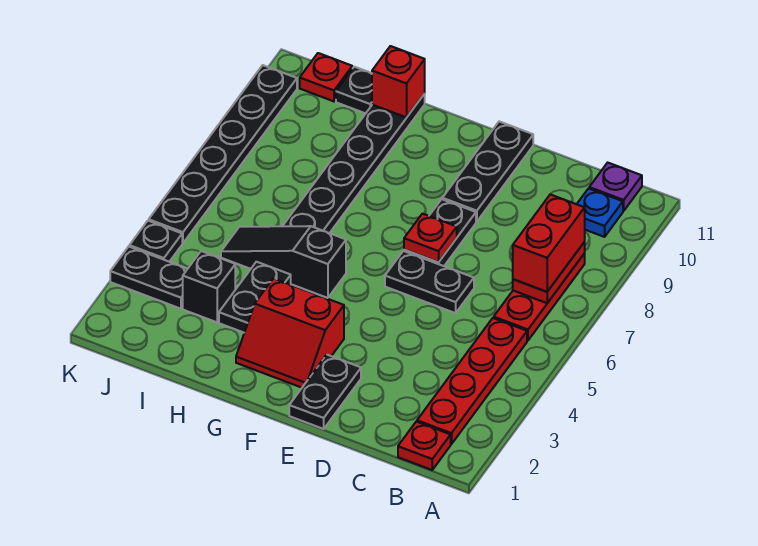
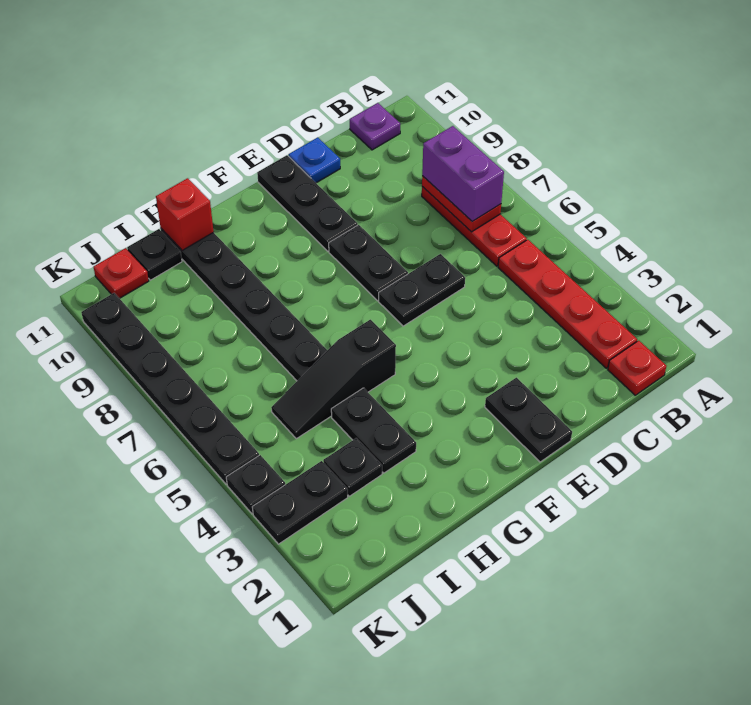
red brick B7:B8 level 3 -> purple brick B7:B8 level 3
blue plate B10 level 1 -> blue plate D11 level 1
red plate E7 level 2 -> none
red slope F2:G3 level 1 top 3 -> none
black brick I3 level 1 -> black plate I3 level 1

